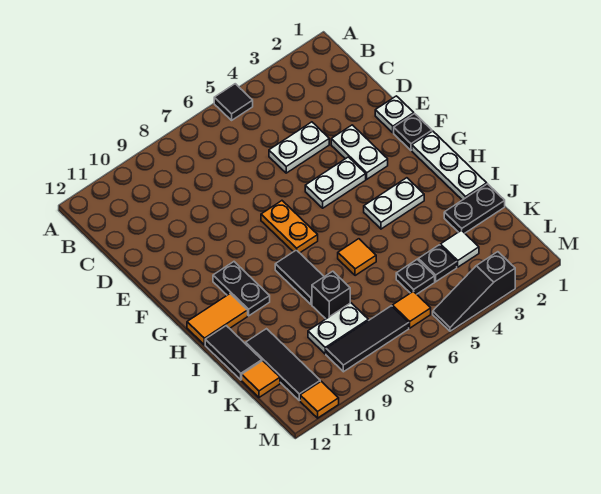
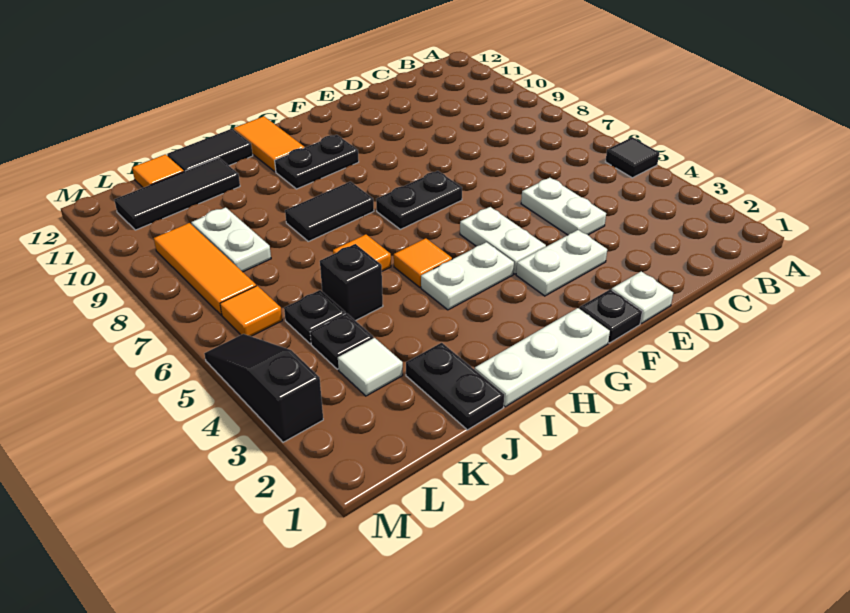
orange plate F7:G7 level 1 -> black plate F7:G7 level 1
white plate H3:H4 level 1 -> white plate G4:H4 level 1
black brick J8 level 1 -> black brick J5 level 1
black tile L7:L9 level 1 -> orange tile L7:L9 level 1
orange tile M11 level 1 -> orange tile H5 level 1

